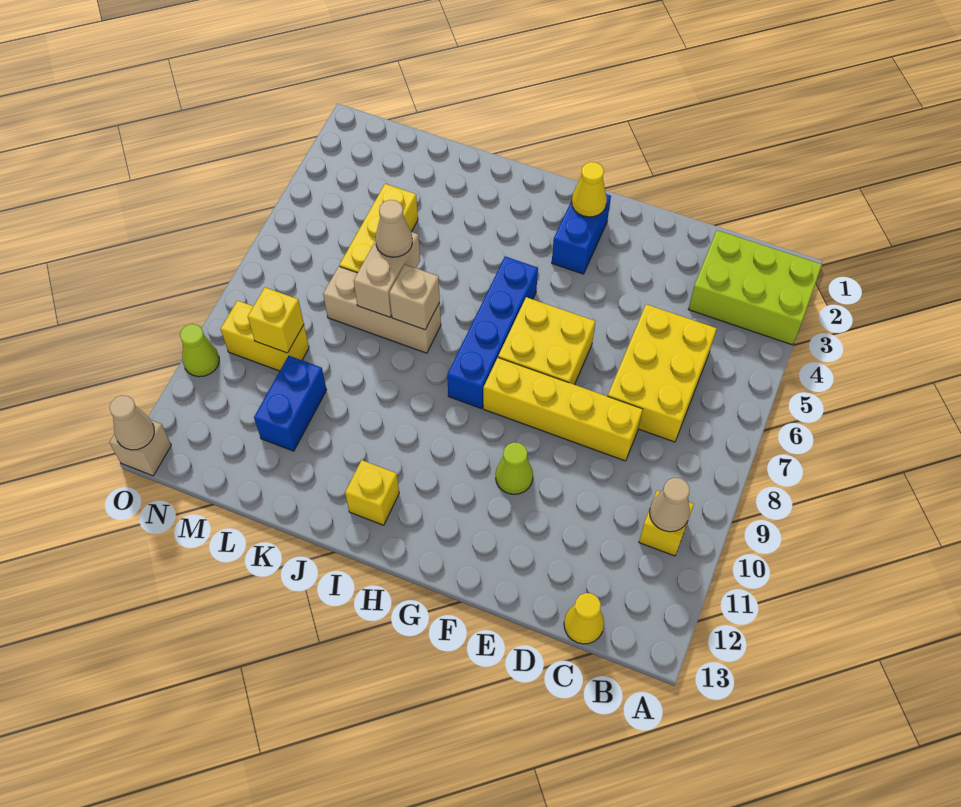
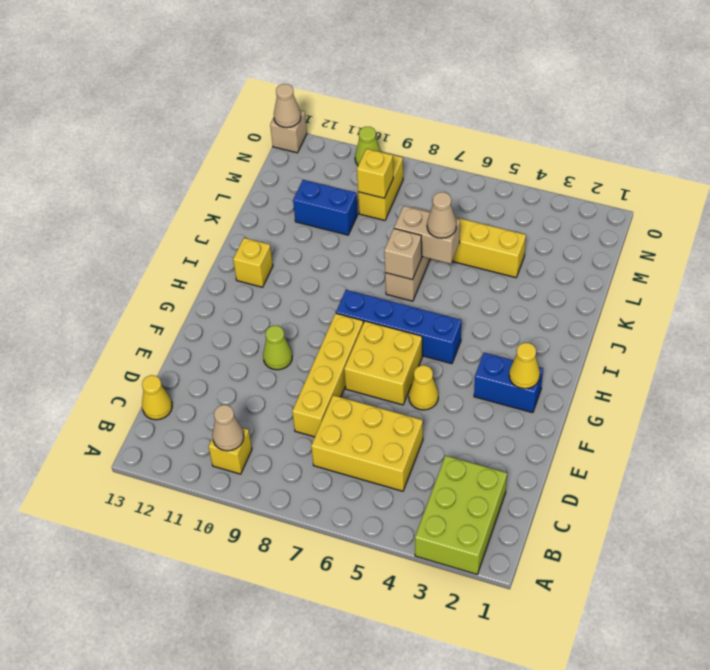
none -> yellow cone F5 level 1

